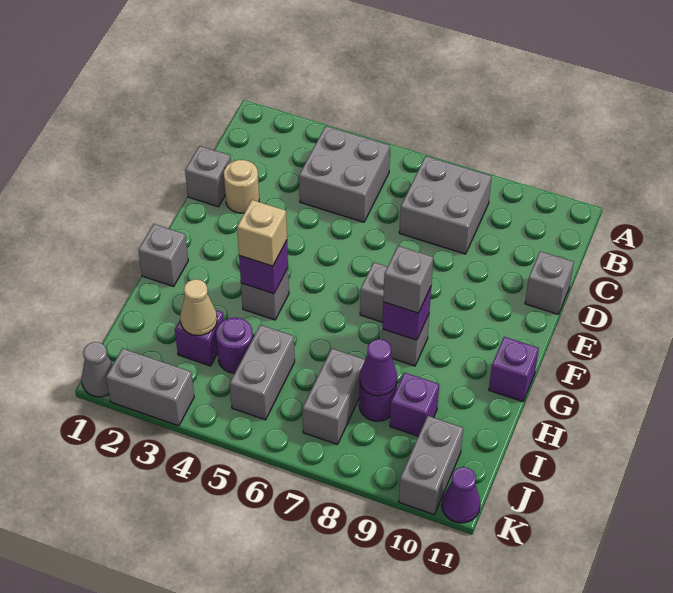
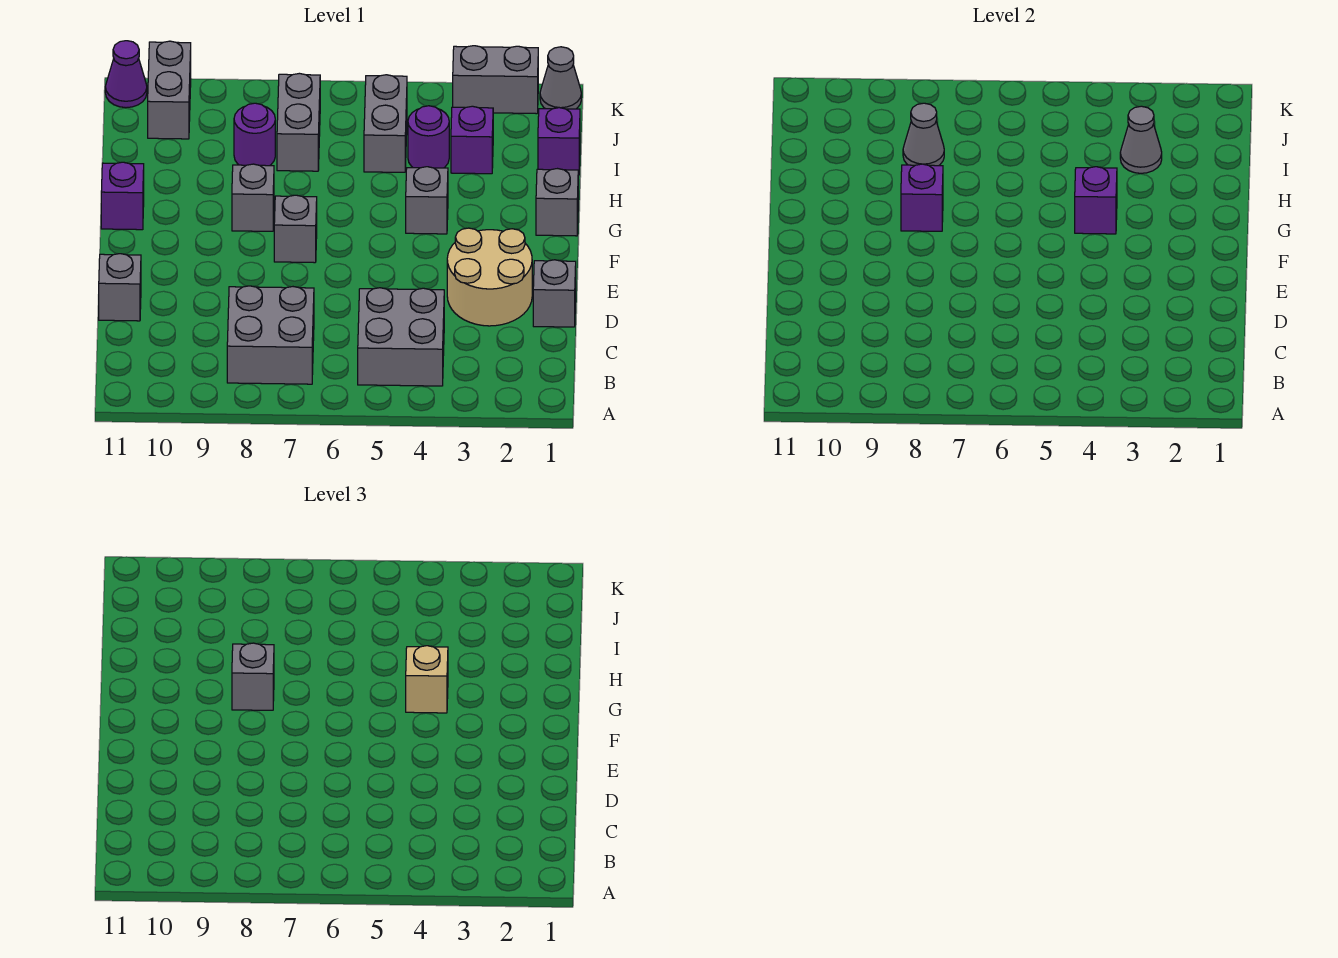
tan round brick D2 level 1 -> tan round brick D2:E3 level 1
tan cone I3 level 2 -> grey cone I3 level 2
purple cone I8 level 2 -> grey cone I8 level 2
purple brick I9 level 1 -> purple brick I1 level 1

